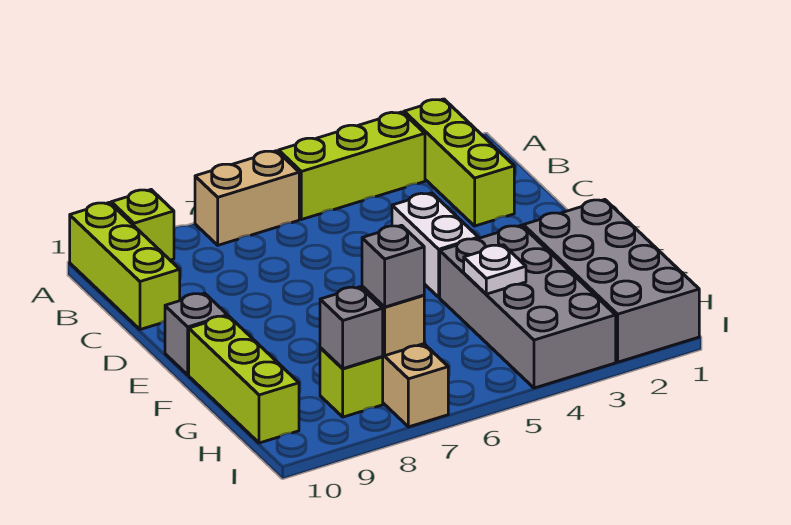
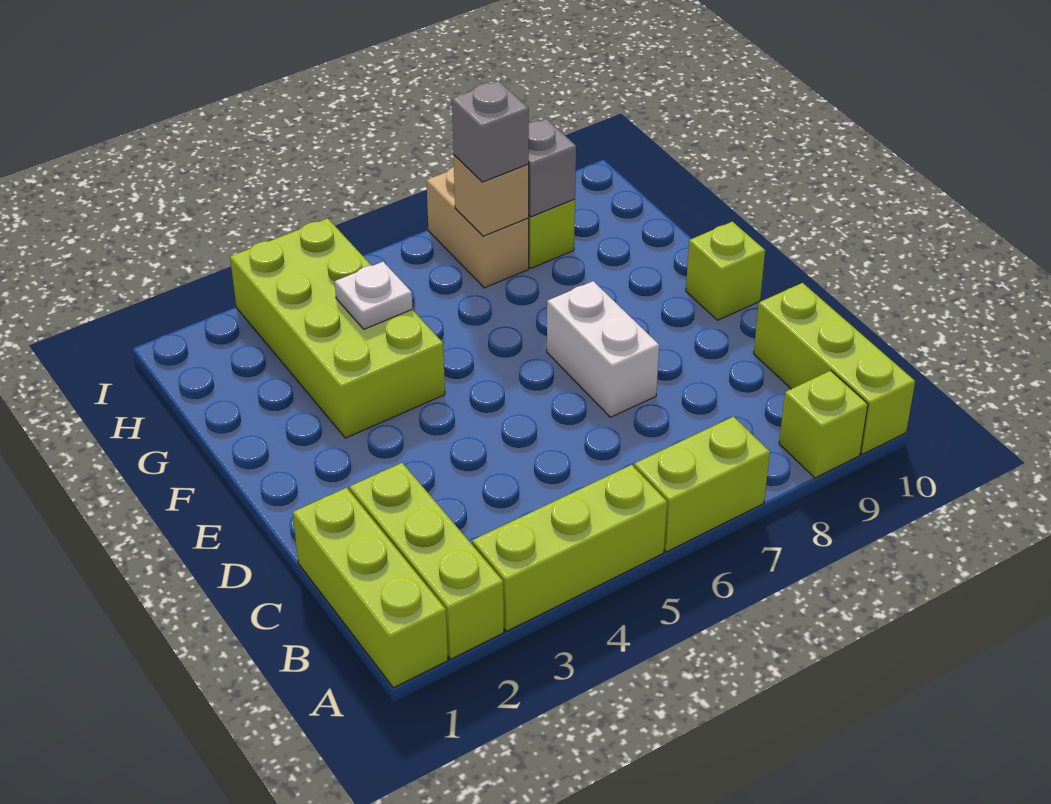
tan brick A6:A7 level 1 -> lime brick A6:A7 level 1
white brick D4:E4 level 1 -> white brick D7:E7 level 1
grey brick E10 level 1 -> lime brick E10 level 1
grey brick F1:I2 level 1 -> none
grey brick F3:I4 level 1 -> lime brick F3:I4 level 1
lime brick F10:H10 level 1 -> lime brick A1:C1 level 1

